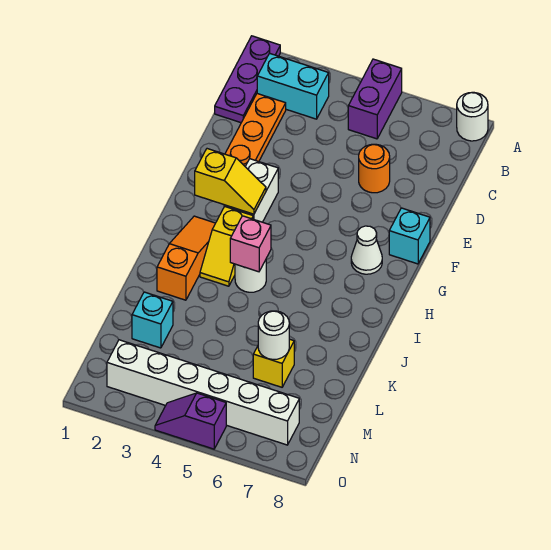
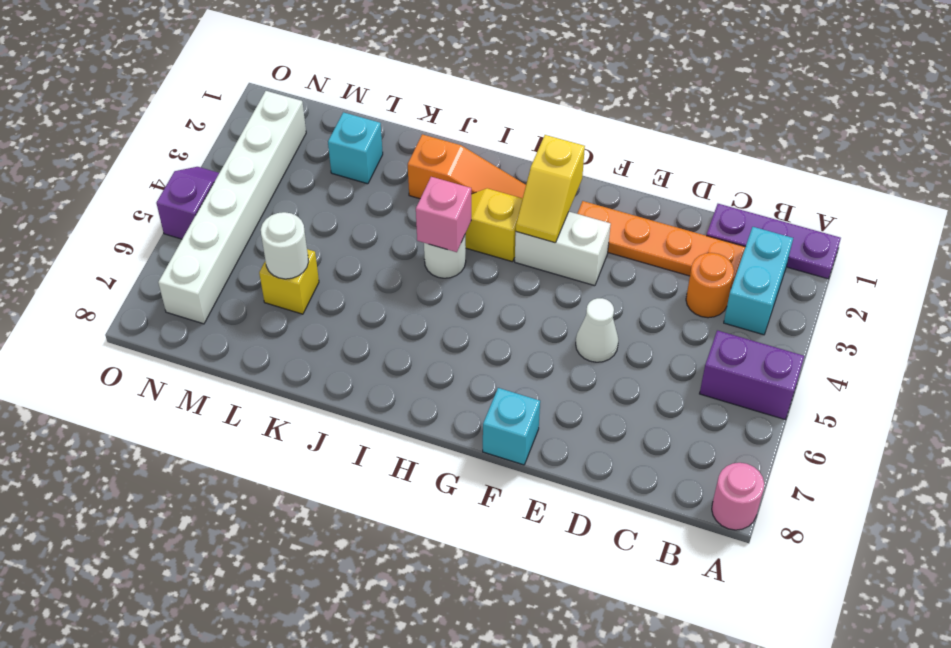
white round brick A8 level 1 -> pink round brick A8 level 1
orange round brick D6 level 1 -> orange round brick C3 level 1
white cone G7 level 1 -> white cone E5 level 1

